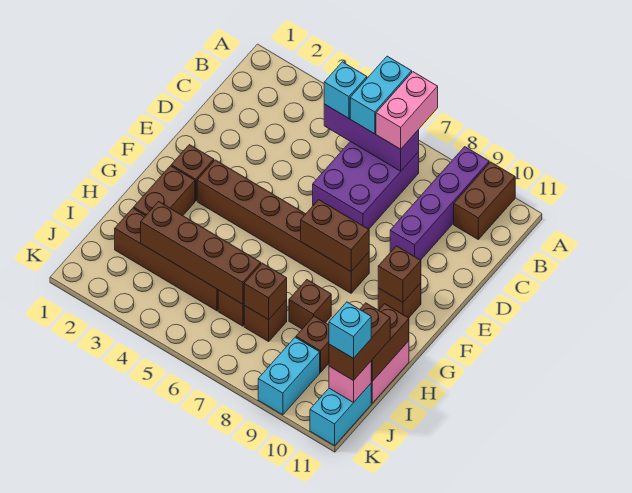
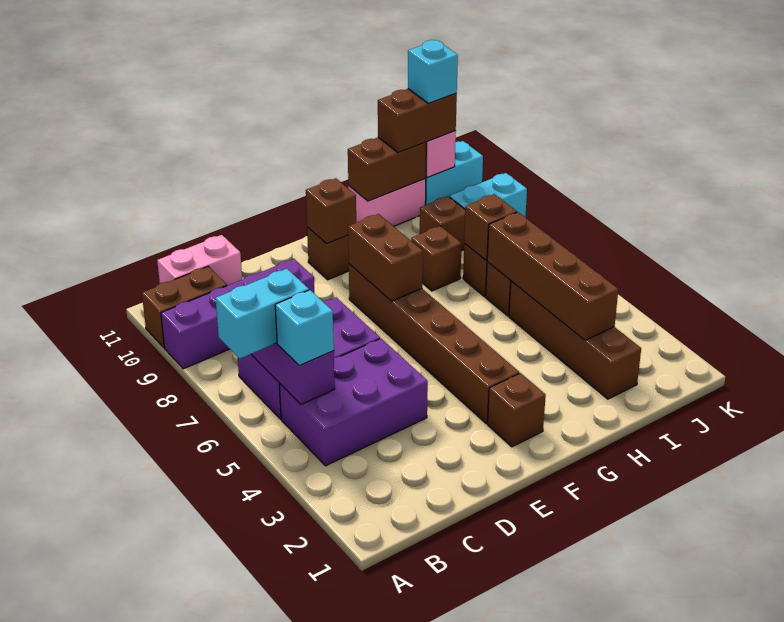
pink brick A7:B7 level 3 -> pink brick B11:C11 level 1
none -> purple brick B4:D5 level 1
brown brick G2:H2 level 1 -> none

